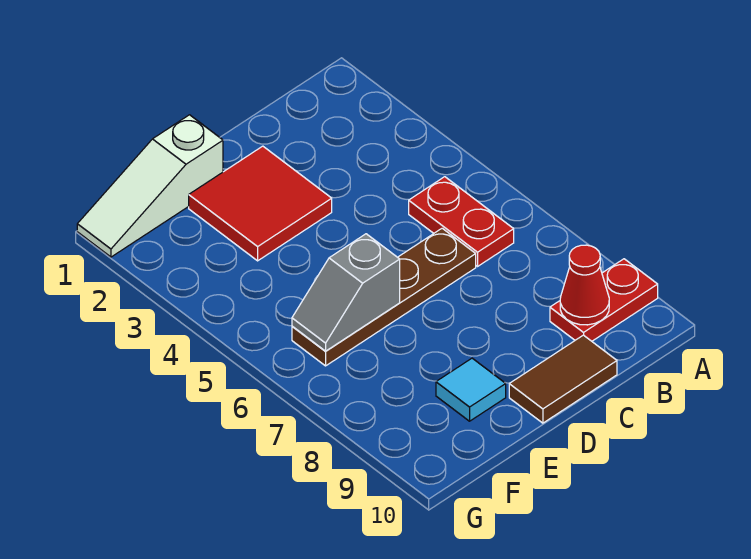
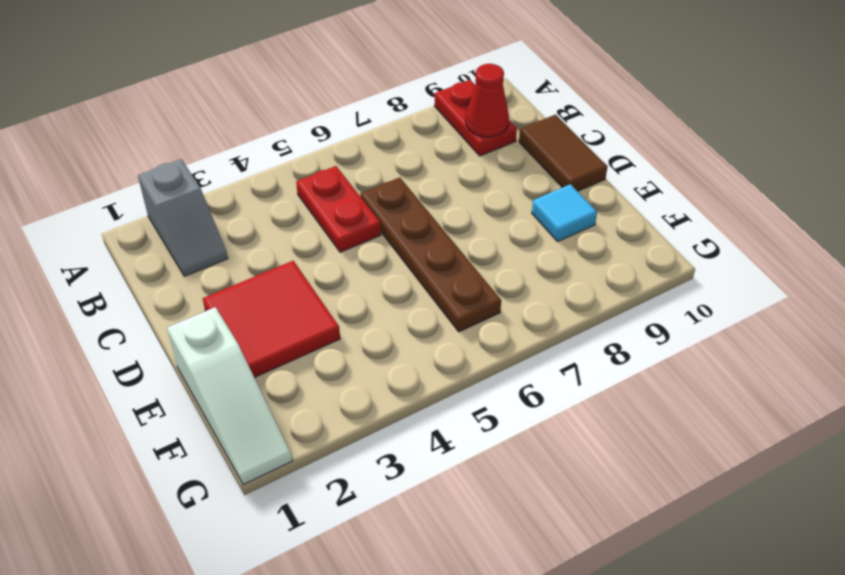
red plate B5:B6 level 1 -> red plate B5:C5 level 1
grey slope E6:F6 level 2 top E -> grey slope A2:B2 level 1 top A

